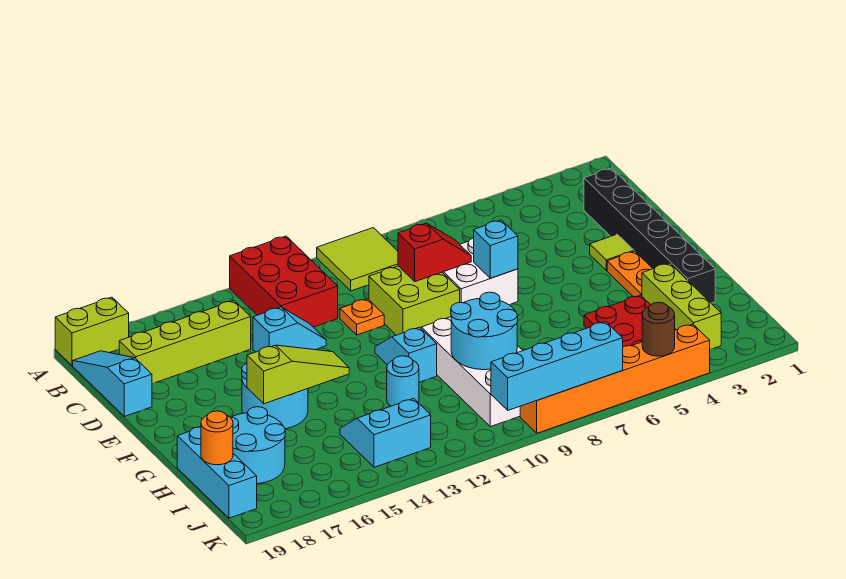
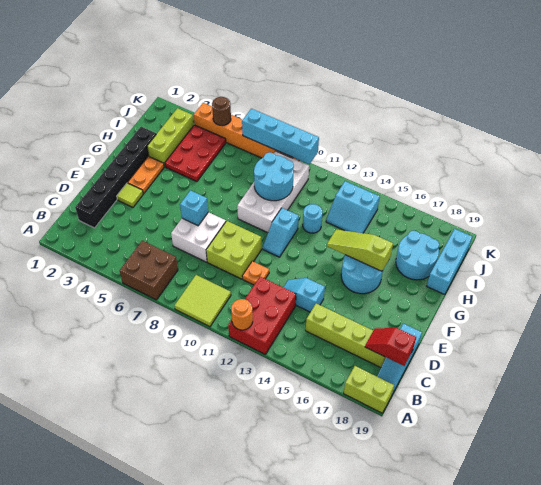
none -> brown brick A6:B7 level 1
red slope D8:D9 level 2 top 9 -> red slope C18:C19 level 2 top 19
orange round brick I19 level 2 -> orange round brick A12 level 2

